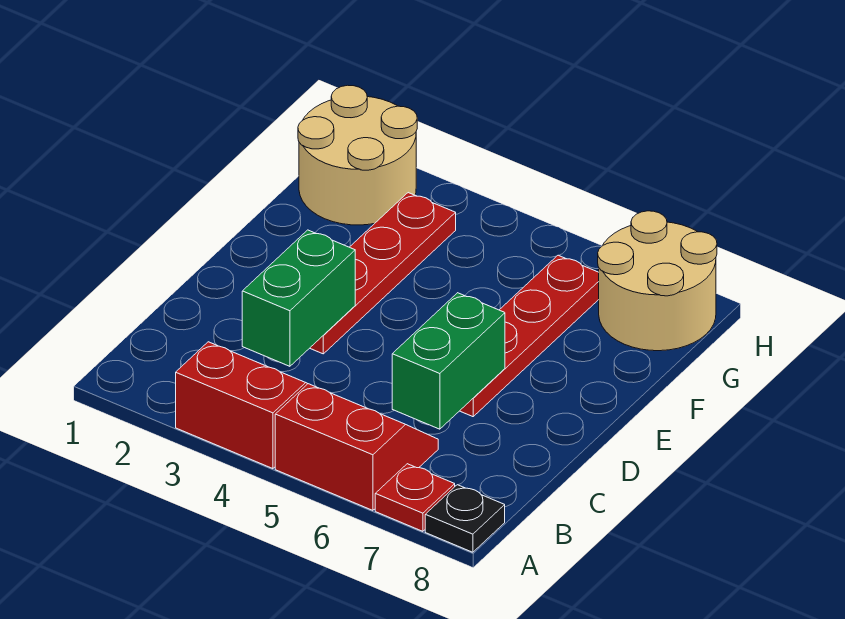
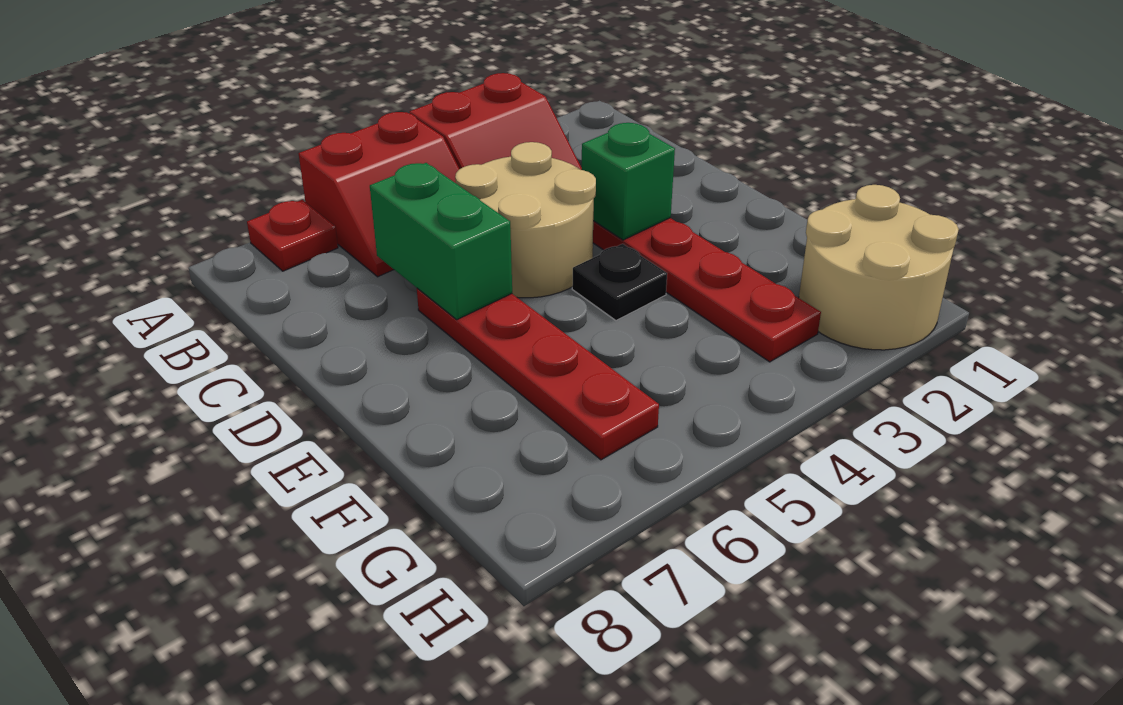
black plate A8 level 1 -> black plate E4 level 1
green brick C3:D3 level 2 -> green brick D3 level 2
tan round brick G7:H8 level 1 -> tan round brick C4:D5 level 1

